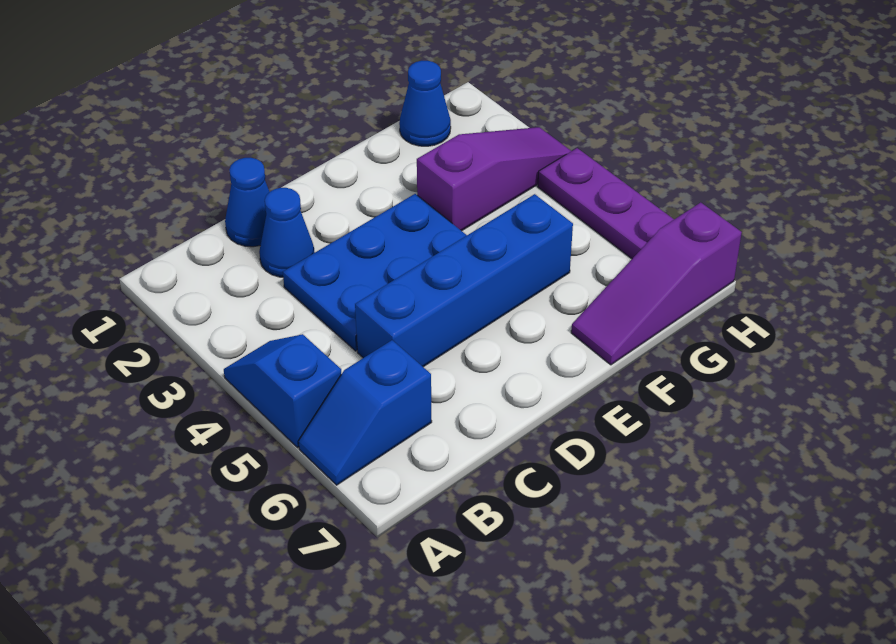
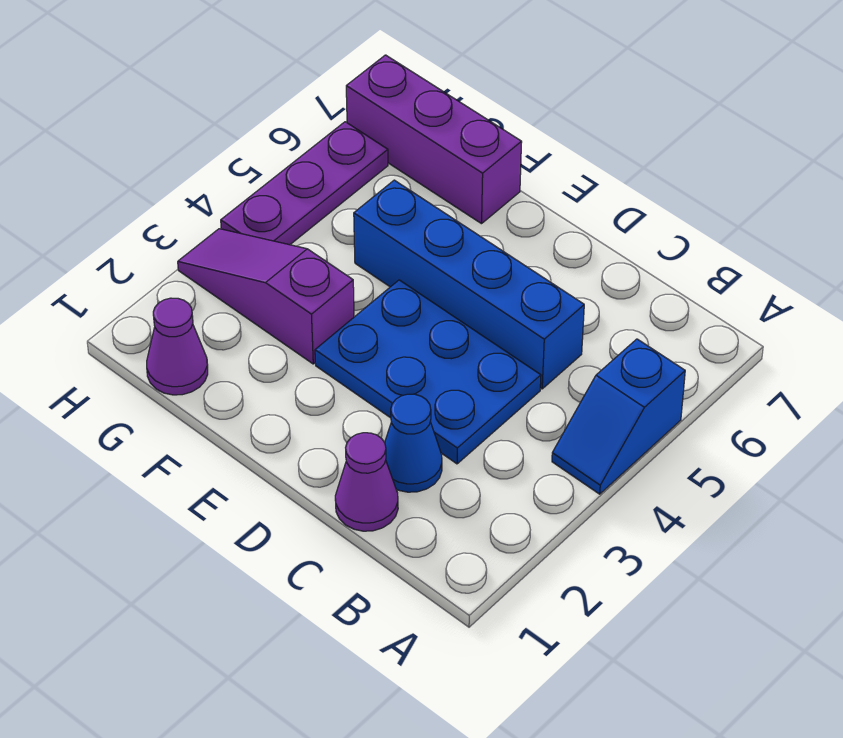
blue slope A6:B6 level 1 top B -> none
blue cone C1 level 1 -> purple cone C1 level 1
purple slope F7:H7 level 1 top H -> purple brick F7:H7 level 1
blue cone G1 level 1 -> purple cone G1 level 1

